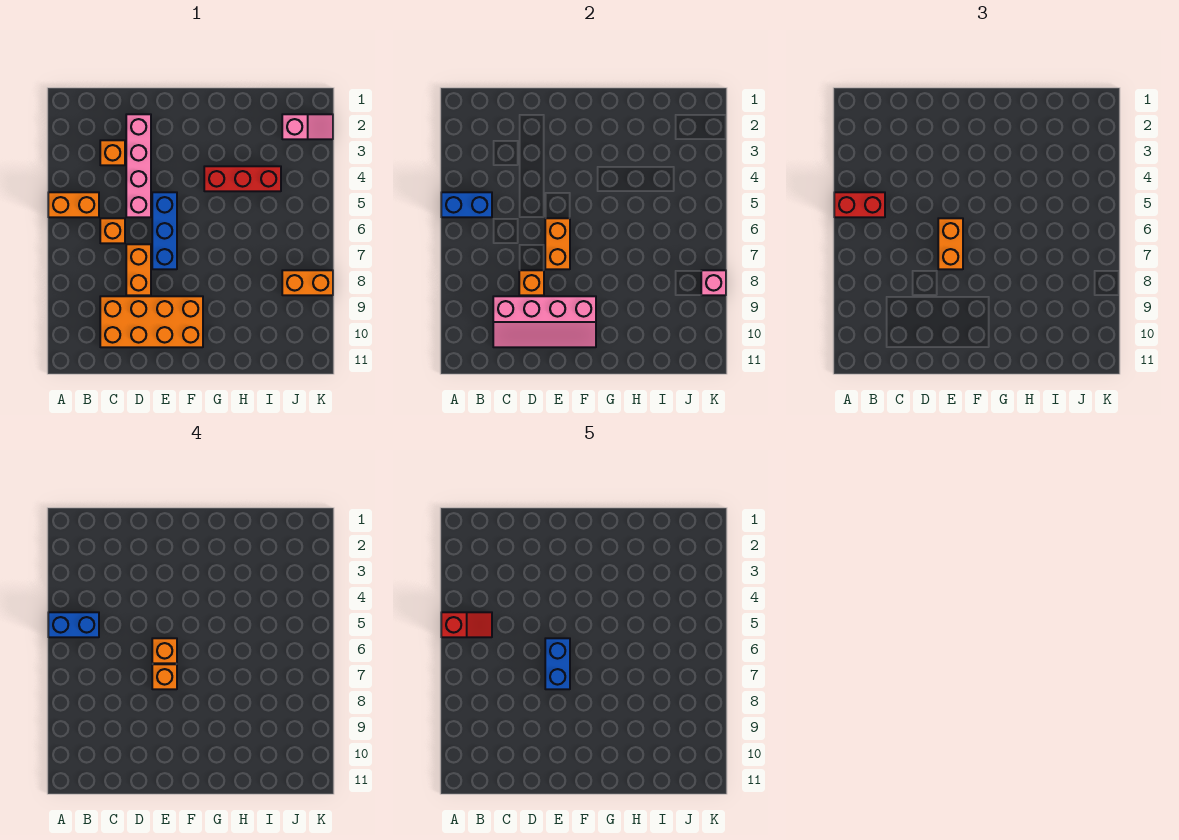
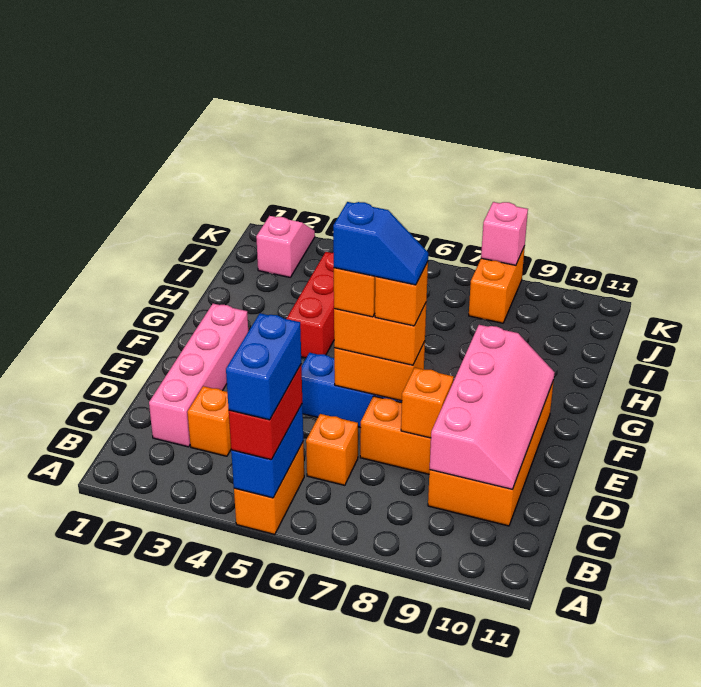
red slope A5:B5 level 5 top A -> none
pink brick D2:D5 level 1 -> pink brick C2:F2 level 1
blue brick E6:E7 level 5 -> blue slope E6:E7 level 5 top 6

